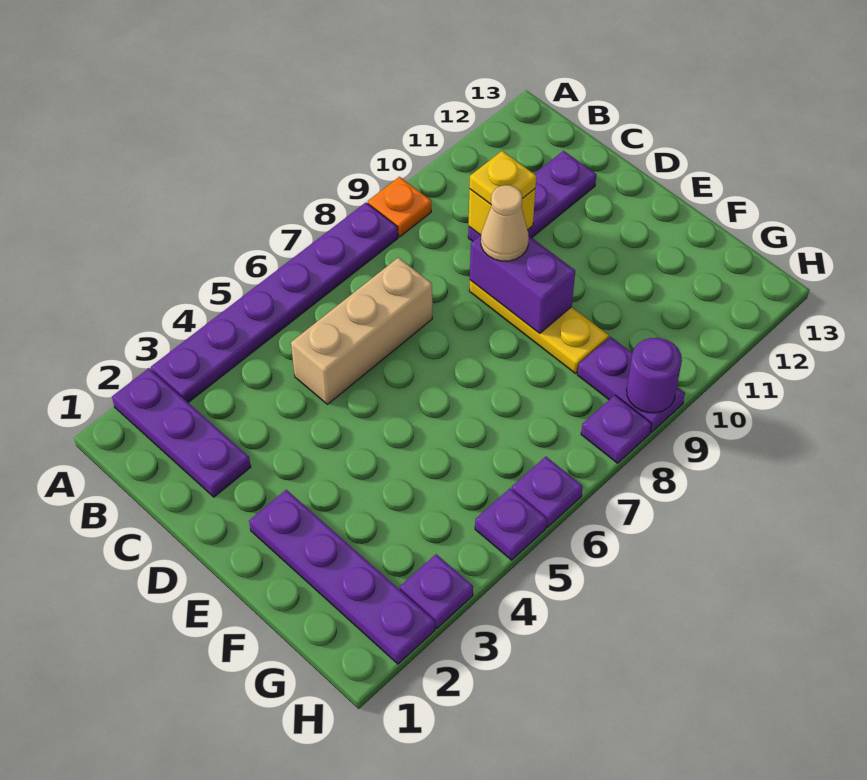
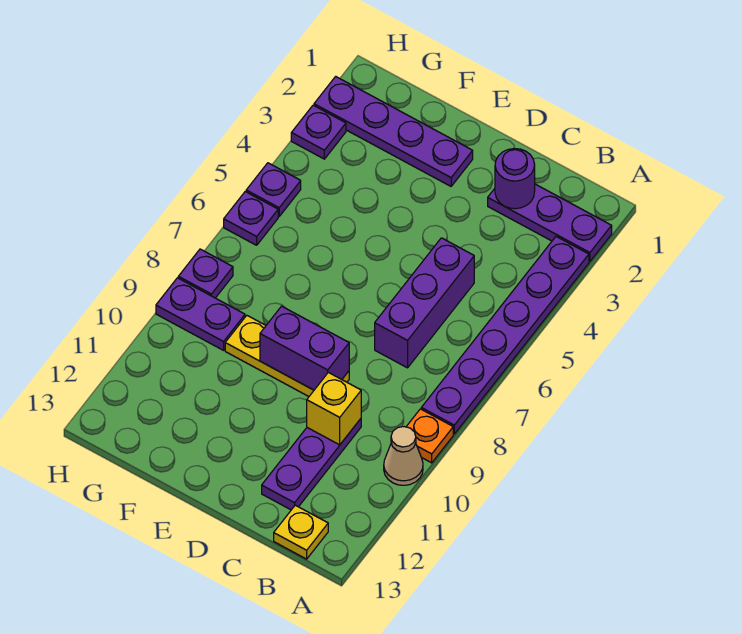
tan brick C5:C7 level 1 -> purple brick C5:C7 level 1
yellow plate C10 level 3 -> yellow plate B13 level 1
tan cone D9 level 3 -> tan cone A10 level 1
purple round brick H9 level 2 -> purple round brick C2 level 2

